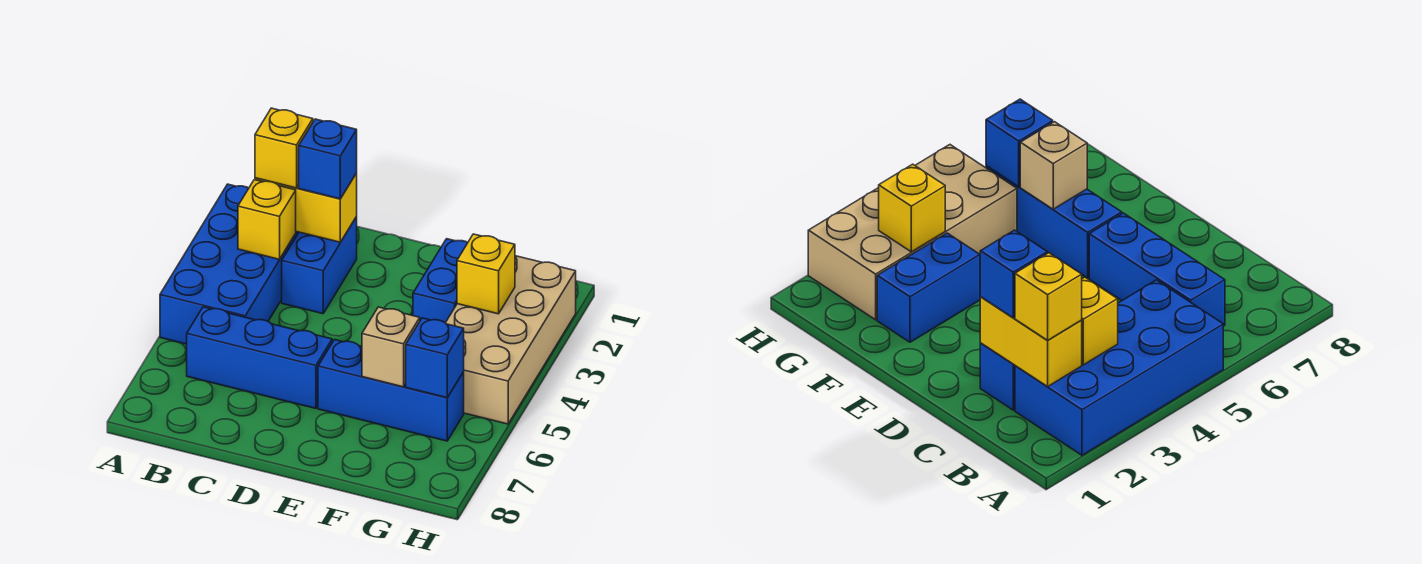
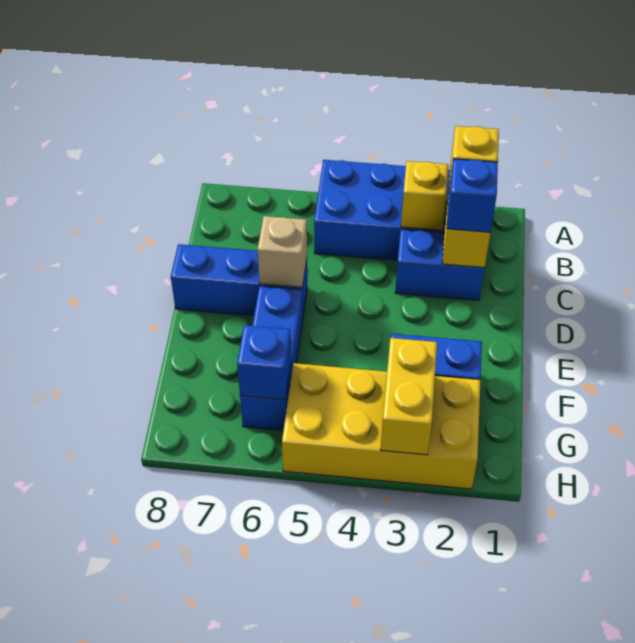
blue brick B6:D6 level 1 -> blue brick D6:D8 level 1
tan brick F6 level 2 -> tan brick D6 level 2
tan brick G2:H5 level 1 -> yellow brick G2:H5 level 1
yellow brick G3 level 2 -> yellow brick G3:H3 level 2

